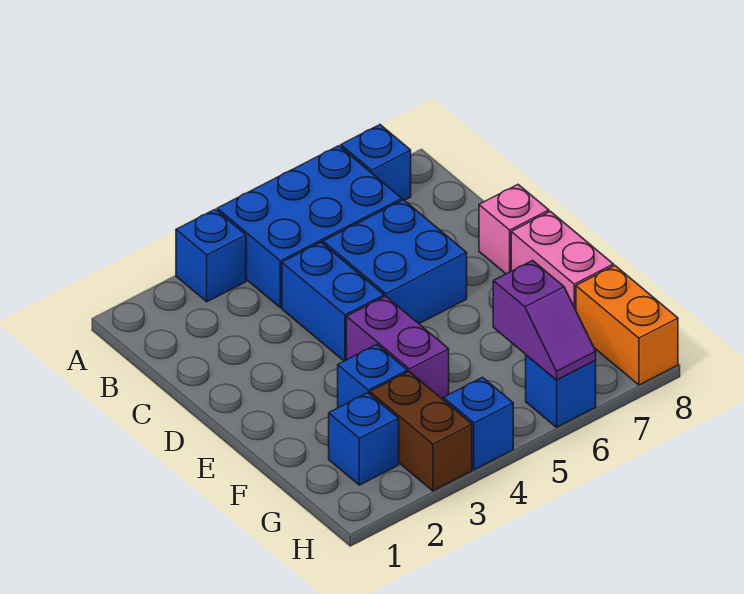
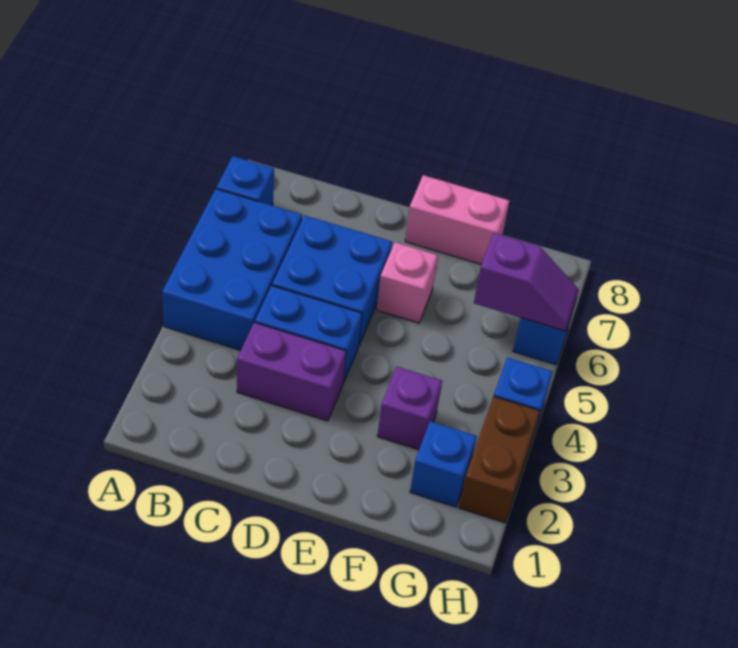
blue brick A3 level 1 -> none
pink brick D8 level 1 -> pink brick E6 level 1
purple brick E4:F4 level 1 -> purple brick C3:D3 level 1
blue brick F3 level 1 -> purple brick F3 level 1
brown brick G3:H3 level 1 -> brown brick H2:H3 level 1
orange brick G8:H8 level 1 -> none

